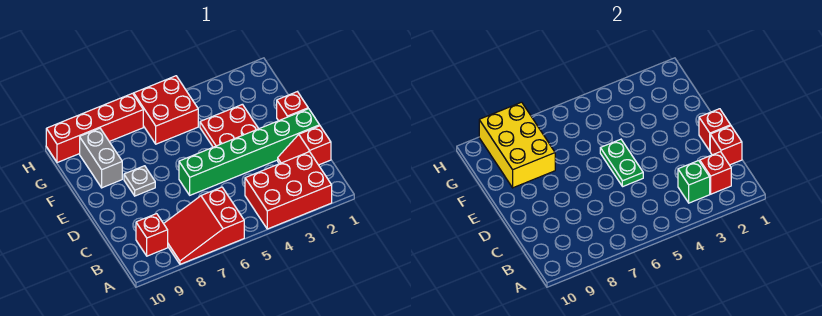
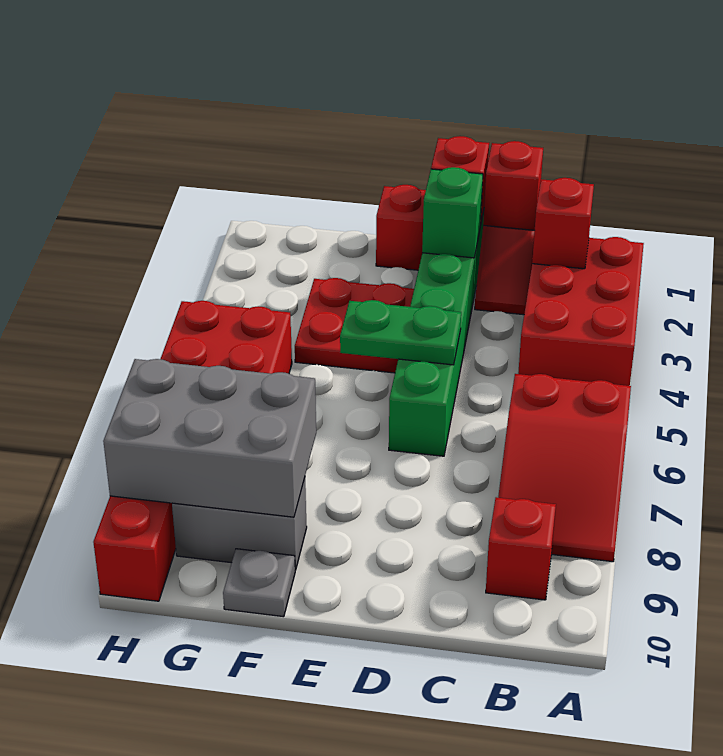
green brick B3 level 2 -> green brick D2 level 2
grey plate E8 level 1 -> grey plate F10 level 1
yellow brick F8:H9 level 2 -> grey brick F8:H9 level 2

